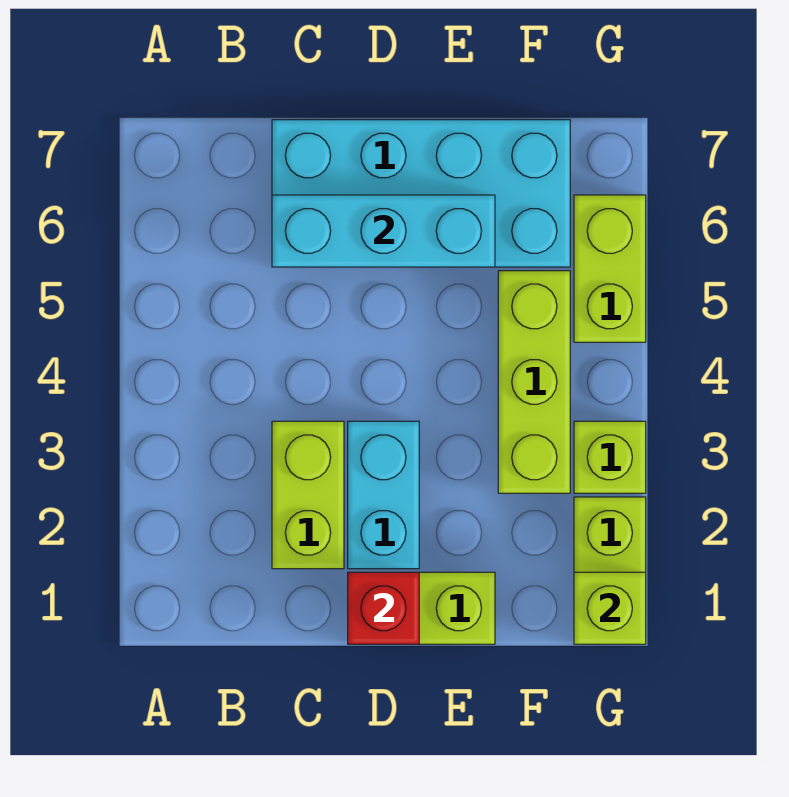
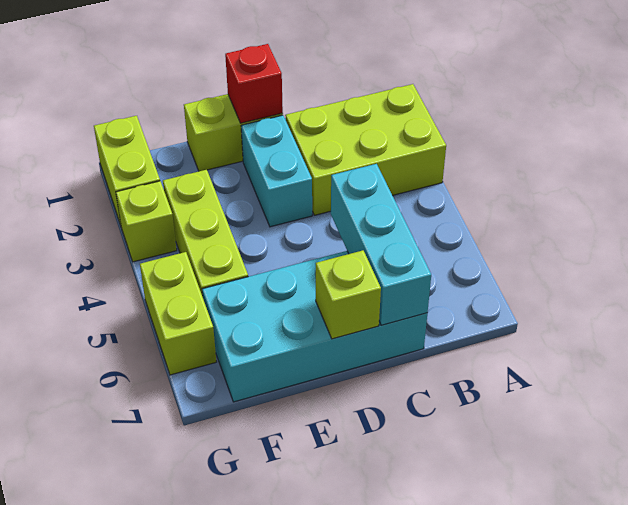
lime brick C2:C3 level 1 -> lime brick A2:C3 level 1
cyan brick C6:E6 level 2 -> cyan brick C5:C7 level 2
lime brick G1 level 2 -> lime brick D7 level 2

